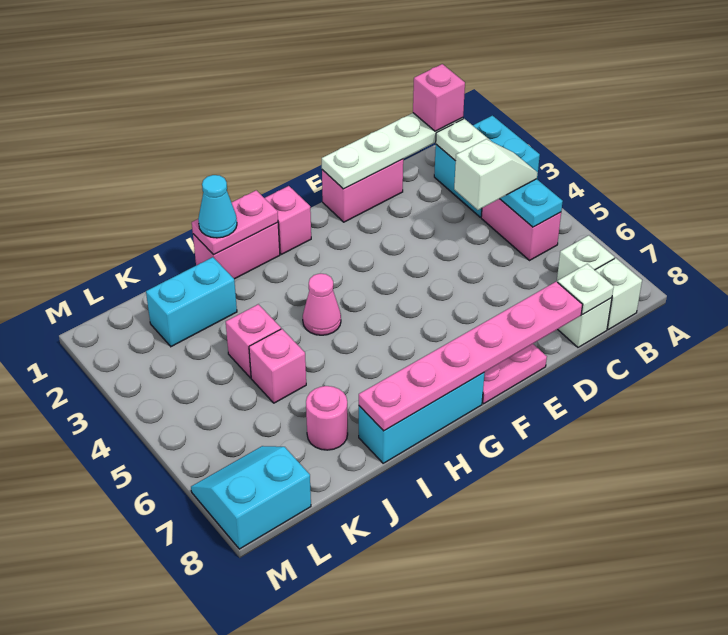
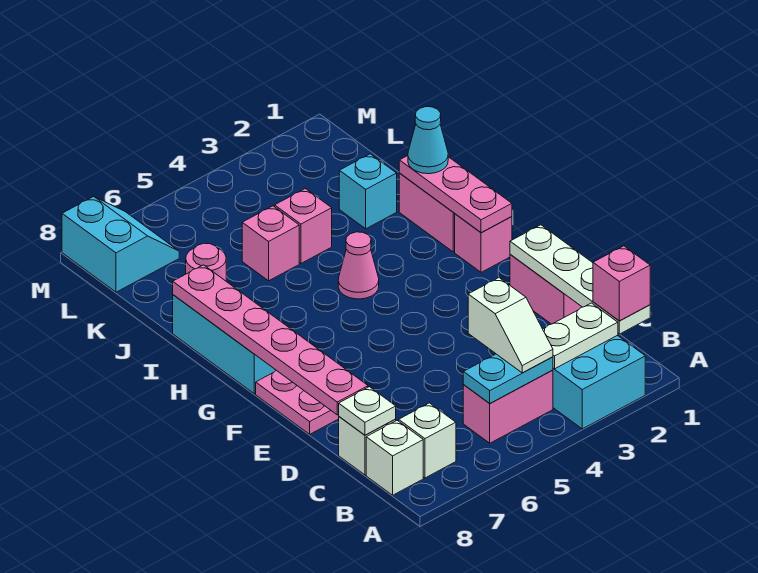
pink plate H1:I1 level 2 -> pink plate G1:I1 level 2
cyan brick J2:K2 level 1 -> cyan brick J2 level 1

